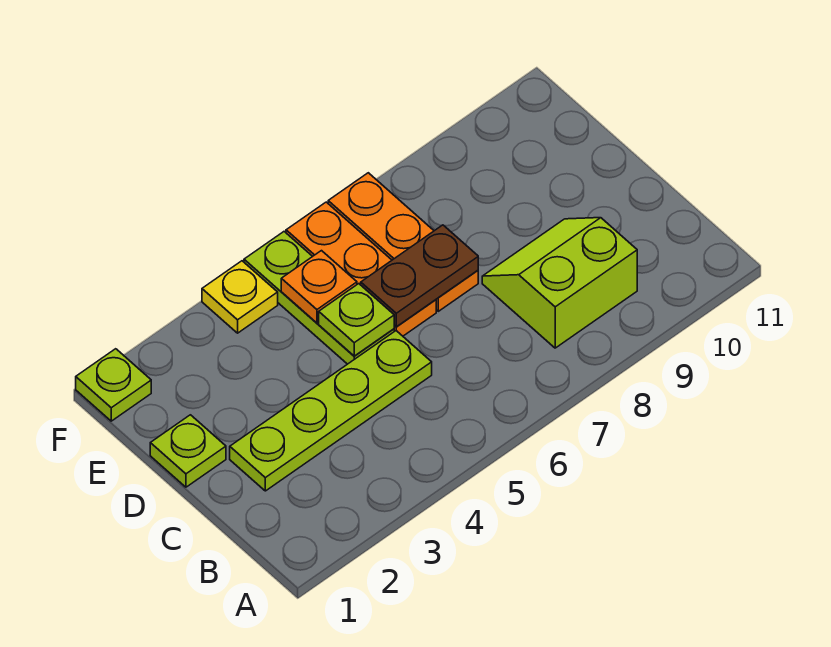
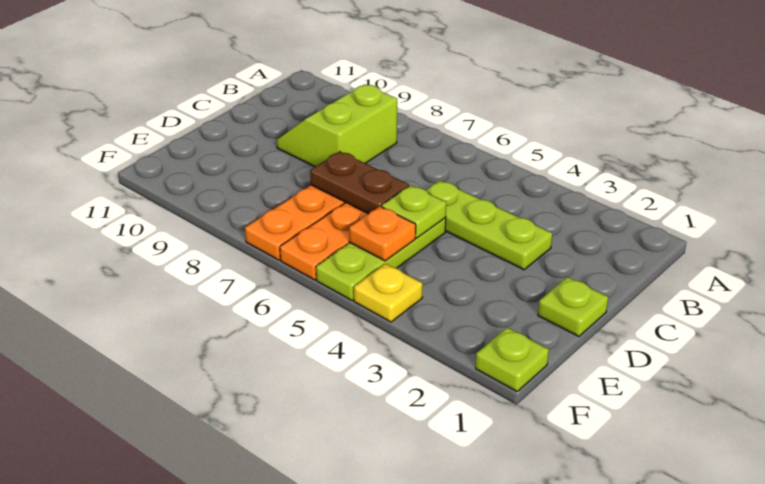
lime slope B8:C9 level 1 top B -> lime slope B8:C9 level 1 top 8
lime plate C2:C5 level 1 -> lime plate C3:C5 level 1

